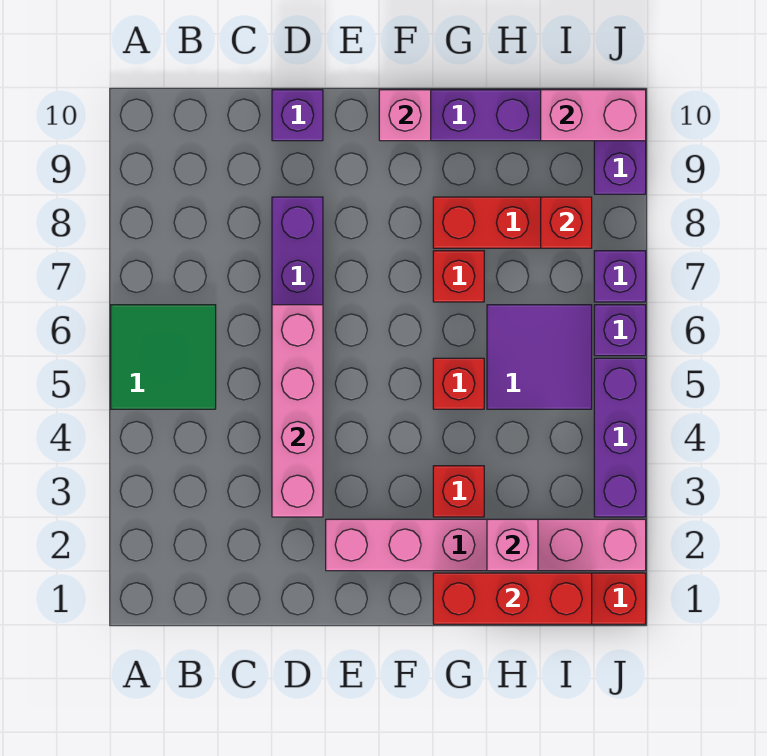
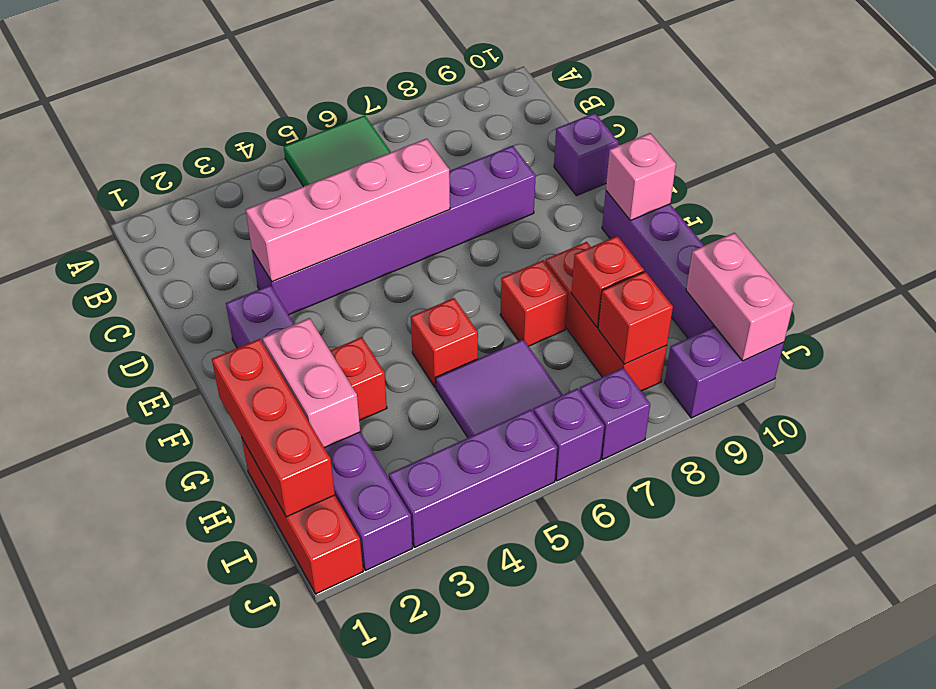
pink brick E2:J2 level 1 -> purple brick E2:J2 level 1
pink brick H2 level 2 -> pink brick G2:H2 level 2
none -> red brick H8 level 2

